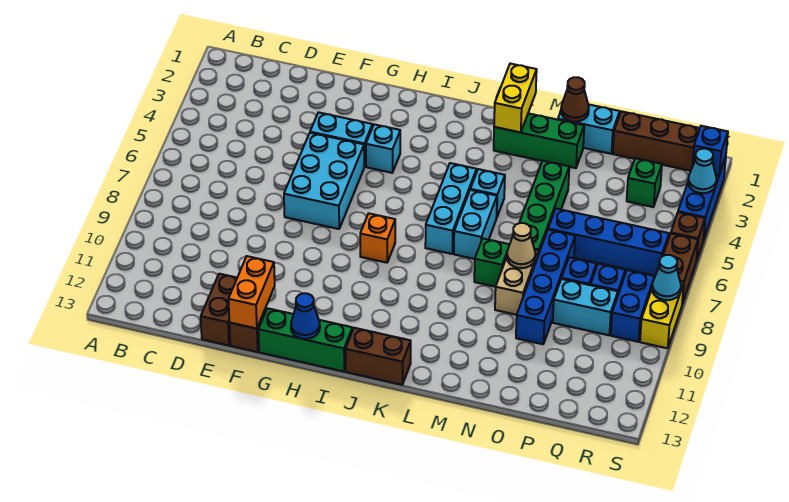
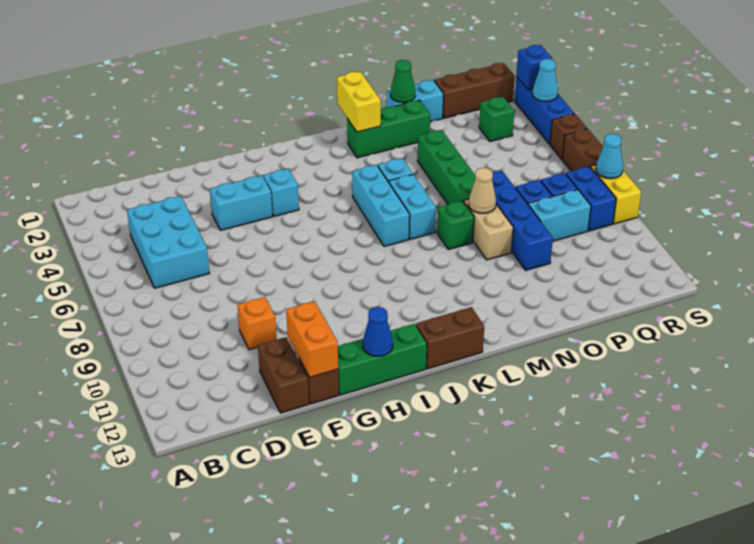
cyan brick F5:G7 level 1 -> cyan brick C4:D6 level 1
orange brick I8 level 1 -> orange brick E10 level 1
brown cone N1 level 2 -> green cone N1 level 2
blue brick O6:R6 level 1 -> none

